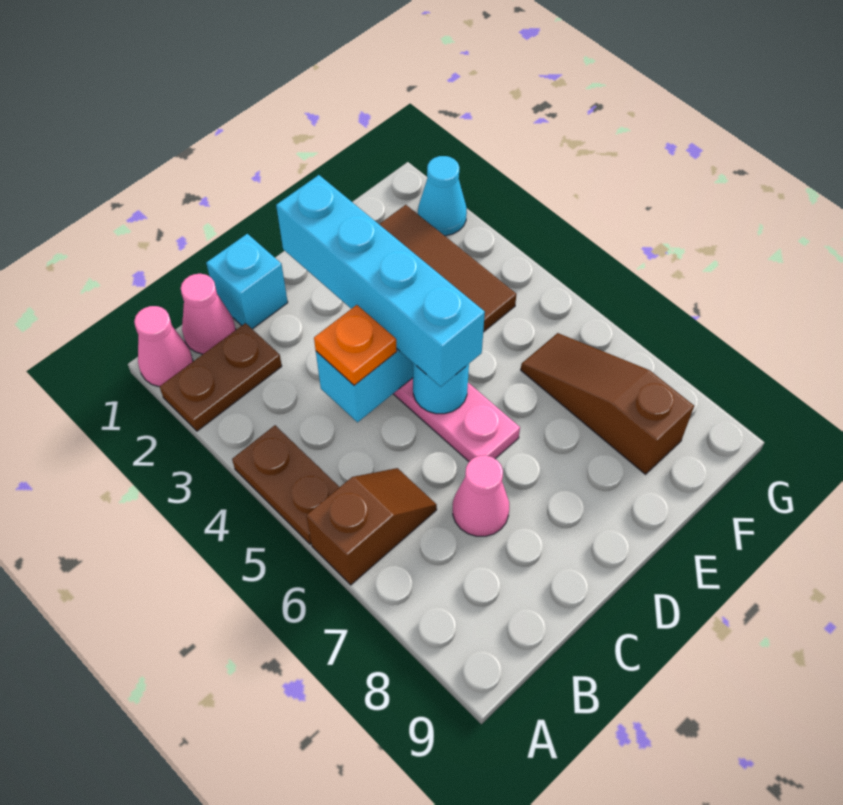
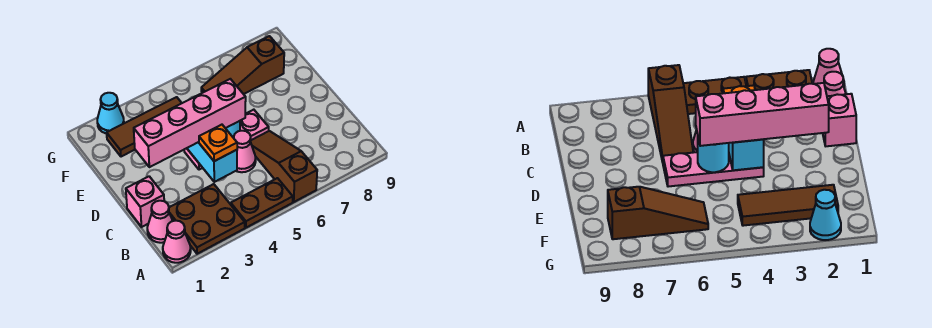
brown plate A2:B2 level 1 -> brown plate A2:B3 level 1
brown slope A6:B6 level 1 top A -> brown slope A6:C6 level 1 top A
cyan brick C1 level 1 -> pink brick C1 level 1
pink cone C7 level 1 -> pink cone C5 level 1
cyan brick D2:D5 level 3 -> pink brick D2:D5 level 3

